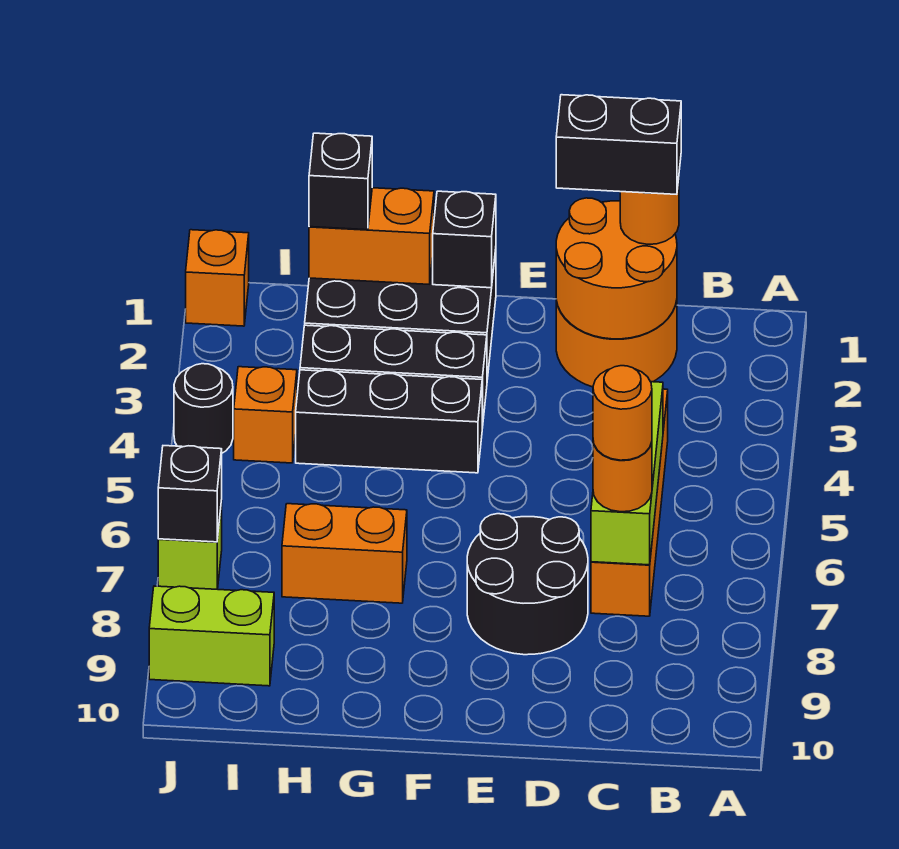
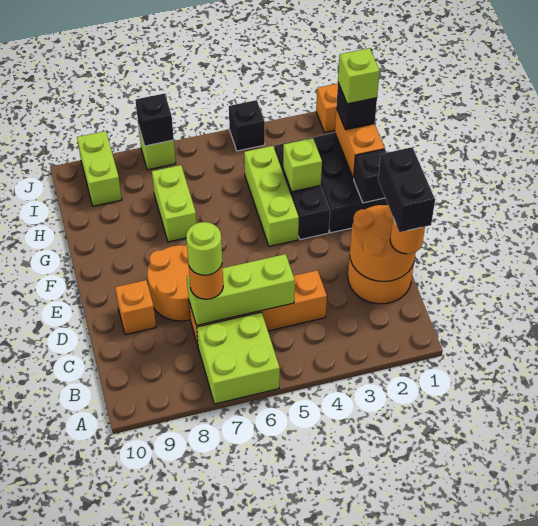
none -> lime brick A6:B7 level 1
orange round brick C7 level 4 -> lime round brick C7 level 4
black round brick D7:E8 level 1 -> orange round brick D7:E8 level 1
black brick F4:H4 level 1 -> lime brick F4:H4 level 1
none -> lime brick G3 level 2
orange brick G7:H7 level 1 -> lime brick G7:H7 level 1
none -> lime brick H1 level 4
orange brick I4 level 1 -> orange brick D9 level 1
black round brick J4 level 1 -> black brick J4 level 1

